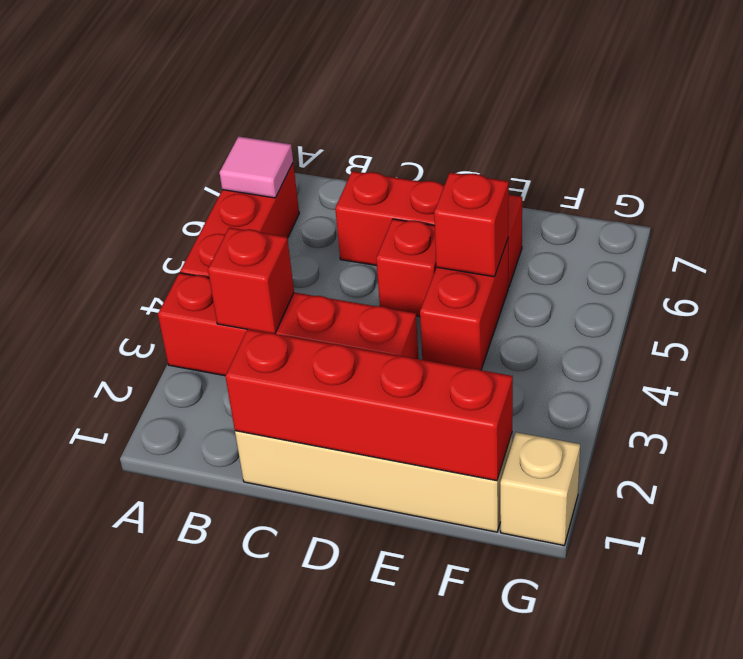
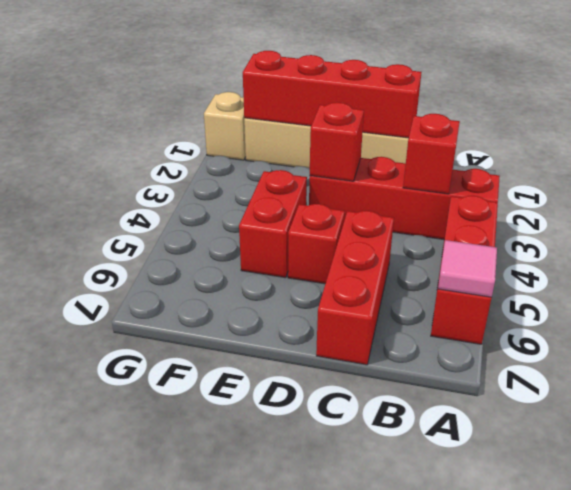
red brick C6:E6 level 1 -> red brick C5:C7 level 1
red brick E5 level 2 -> red brick D3 level 2

